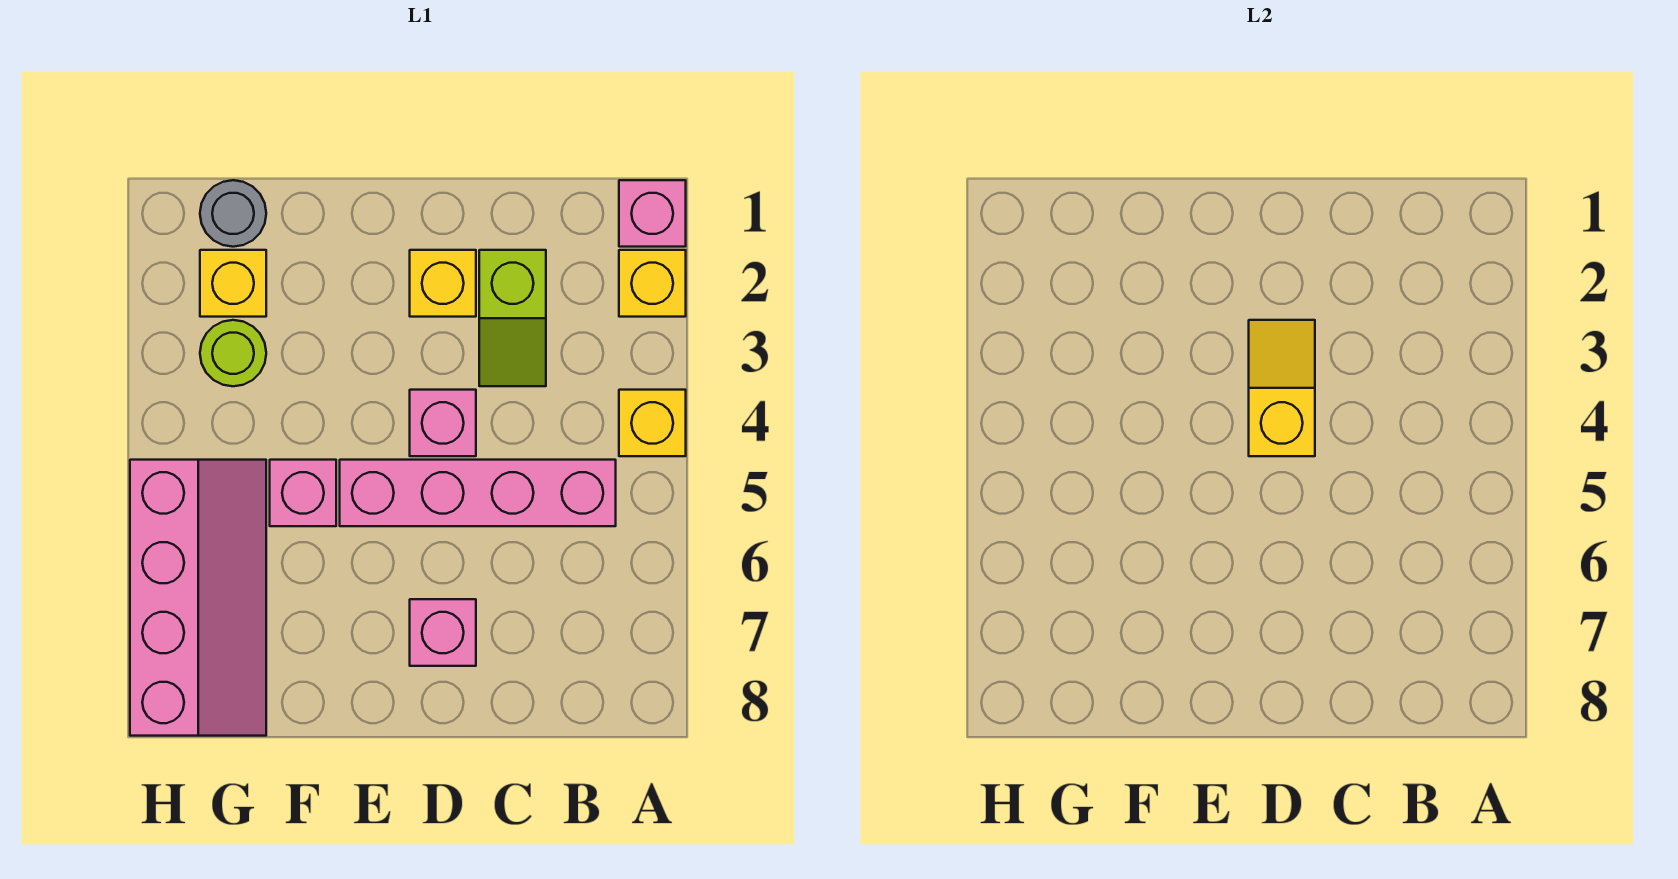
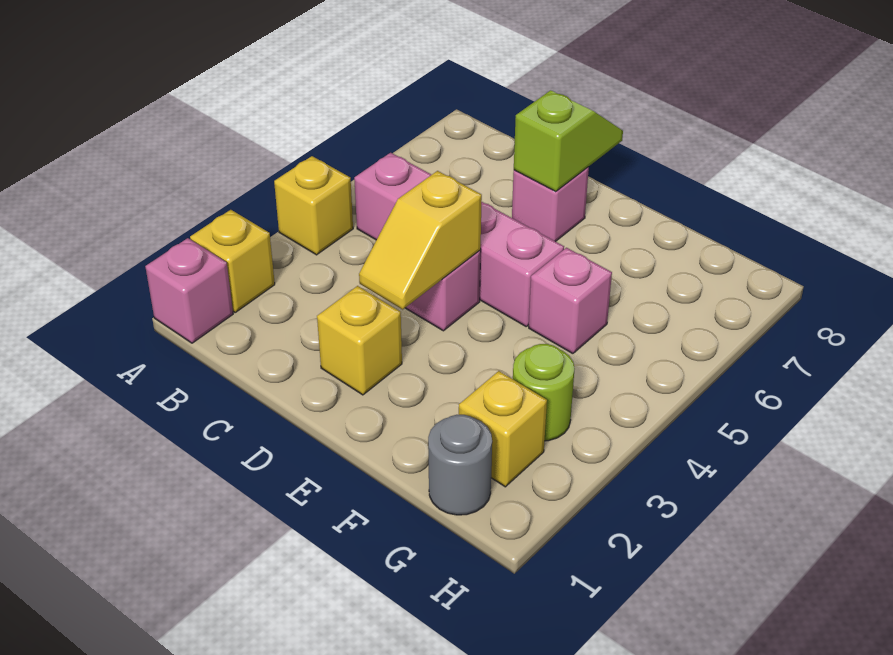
lime slope C2:C3 level 1 top 2 -> lime slope D7:D8 level 2 top 7
pink slope G5:H8 level 1 top H -> none

